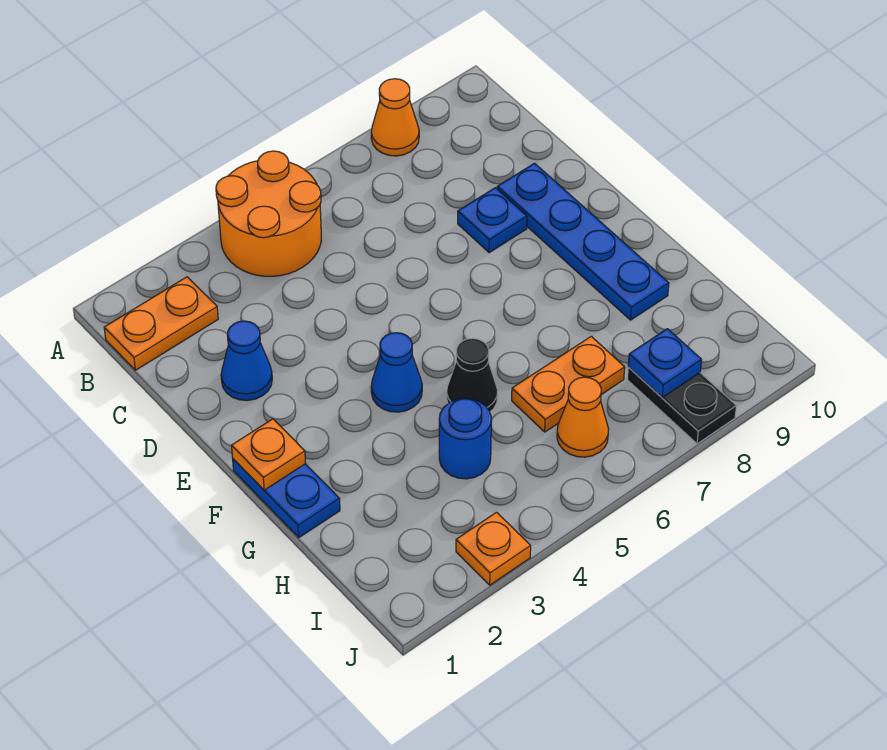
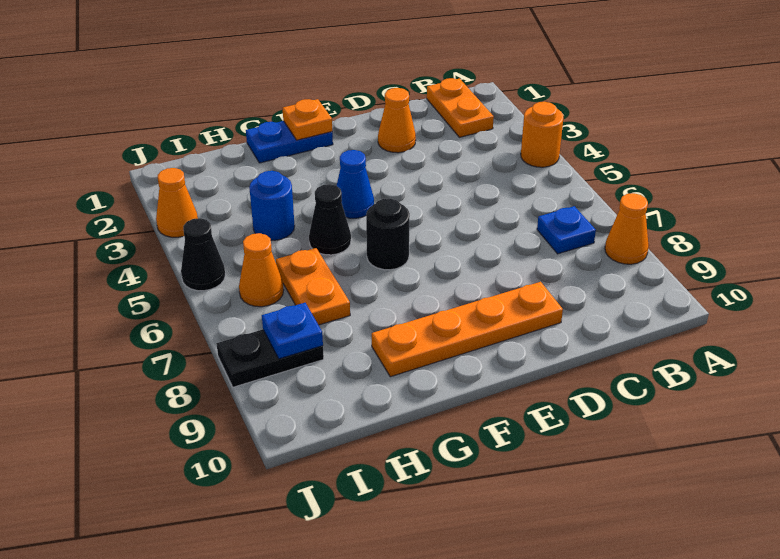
orange round brick A4:B5 level 1 -> orange round brick A4 level 1
blue cone D2 level 1 -> orange cone D2 level 1
blue plate D8 level 1 -> blue plate B7 level 1
blue plate D9:G9 level 1 -> orange plate D9:G9 level 1
none -> black round brick F6 level 1
orange plate J3 level 1 -> orange cone J3 level 1
none -> black cone J5 level 1

